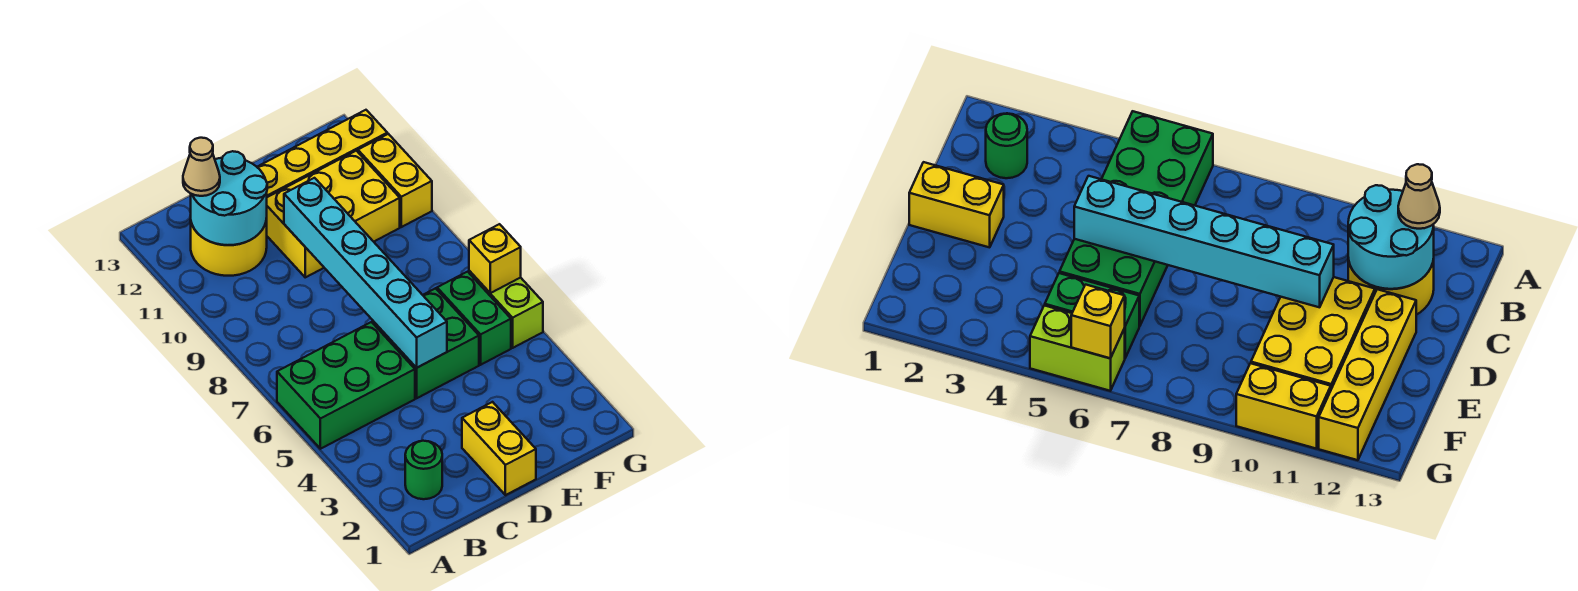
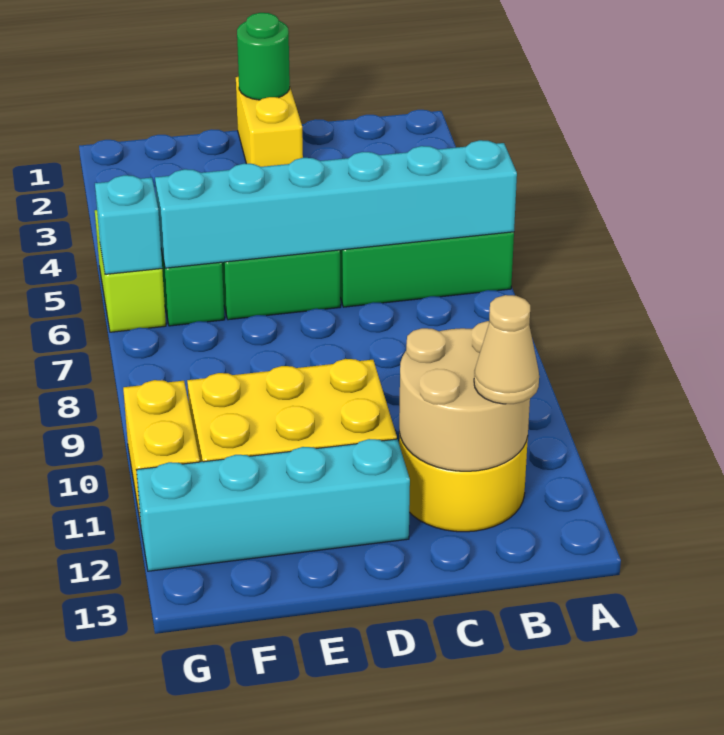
green round brick B2 level 1 -> green round brick D1 level 2
cyan round brick B11:C12 level 2 -> tan round brick B11:C12 level 2
cyan brick D5:D10 level 2 -> cyan brick A6:F6 level 2
yellow brick D12:G12 level 1 -> cyan brick D12:G12 level 1
yellow brick G6 level 2 -> cyan brick G6 level 2

